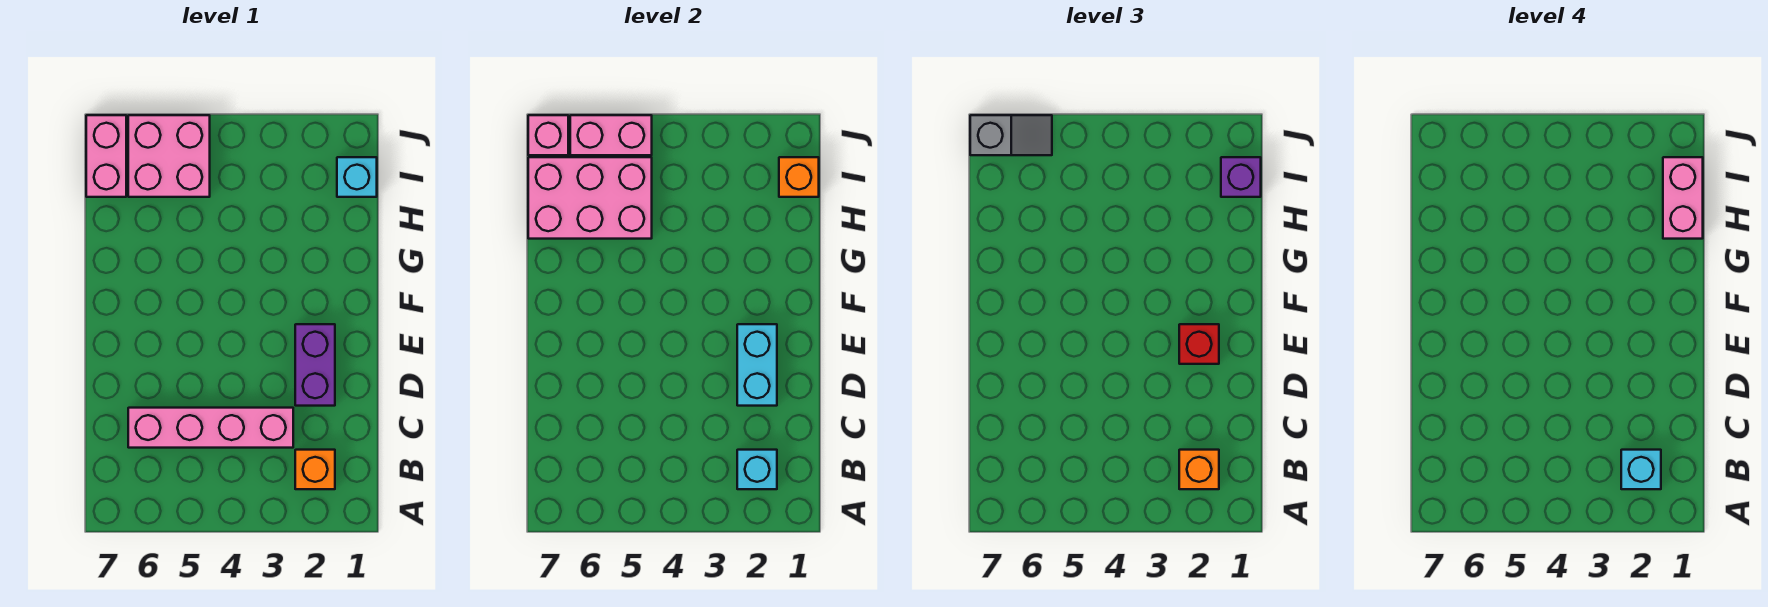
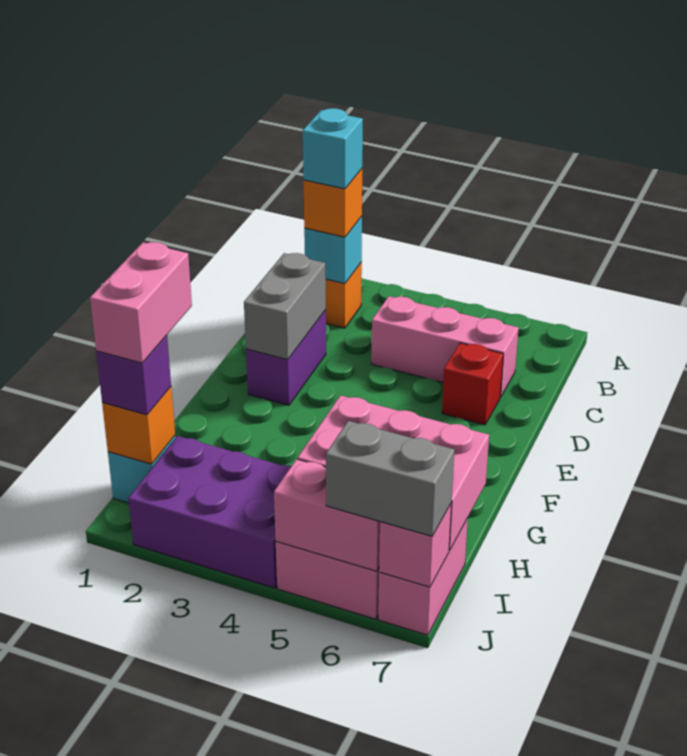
pink brick C3:C6 level 1 -> pink brick C4:C6 level 1
cyan brick D2:E2 level 2 -> grey brick D2:E2 level 2
red brick E2 level 3 -> red brick D6 level 1
none -> purple brick I2:J4 level 1
grey slope J6:J7 level 3 top 7 -> grey brick J6:J7 level 3

